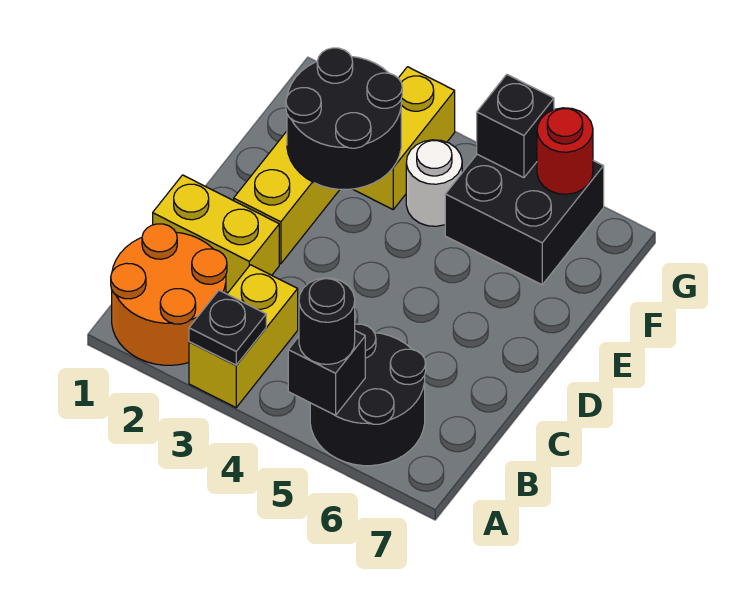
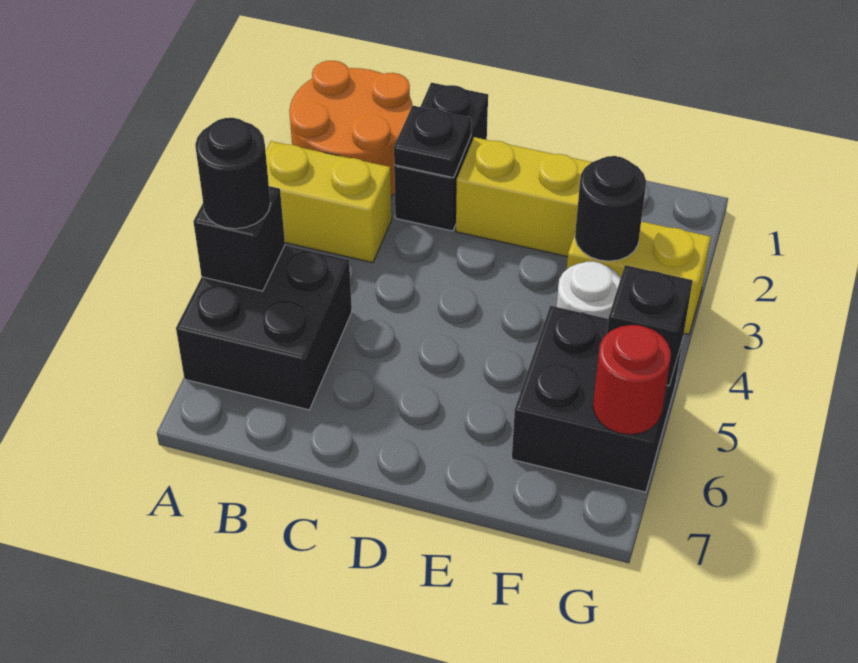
black plate A3 level 2 -> black plate C2 level 2
black round brick A5:B6 level 1 -> black brick A5:B6 level 1
yellow brick C1:C2 level 1 -> black brick C1:C2 level 1
black round brick E2:F3 level 2 -> black round brick F3 level 2

